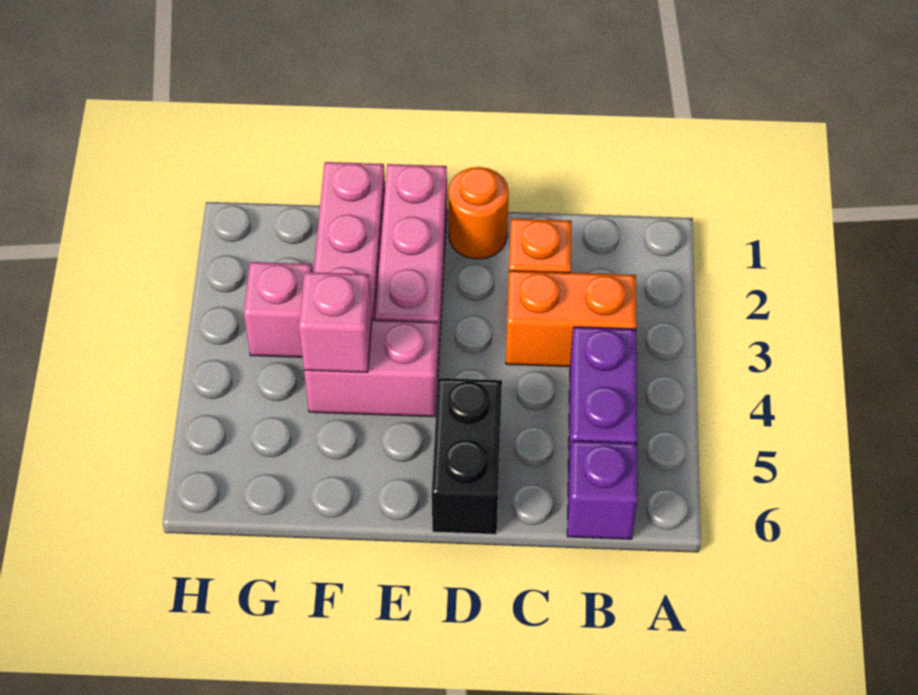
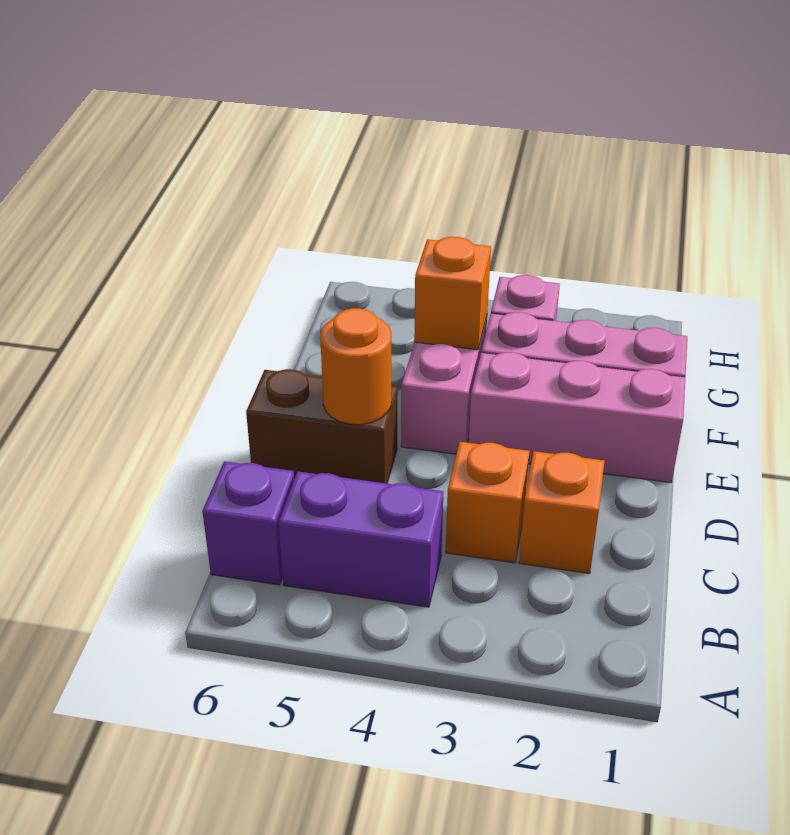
orange brick B3:C3 level 1 -> orange brick C3 level 1
orange round brick D1 level 1 -> orange round brick D5 level 2
black brick D5:D6 level 1 -> brown brick D5:D6 level 1
pink brick F4 level 2 -> orange brick F4 level 2

